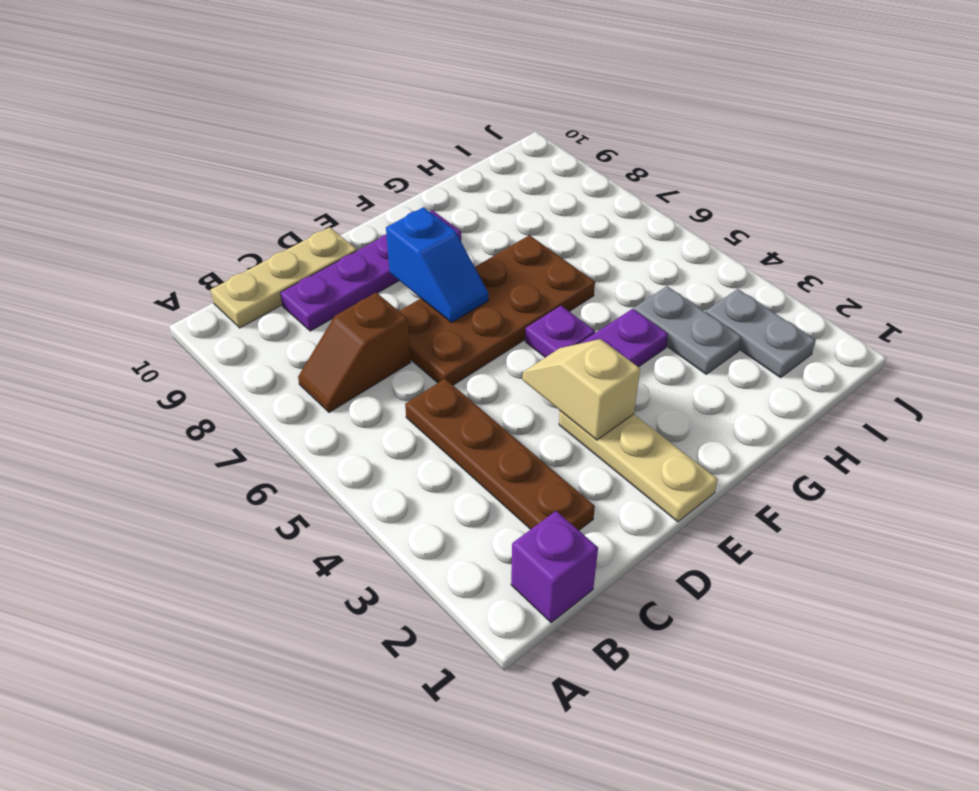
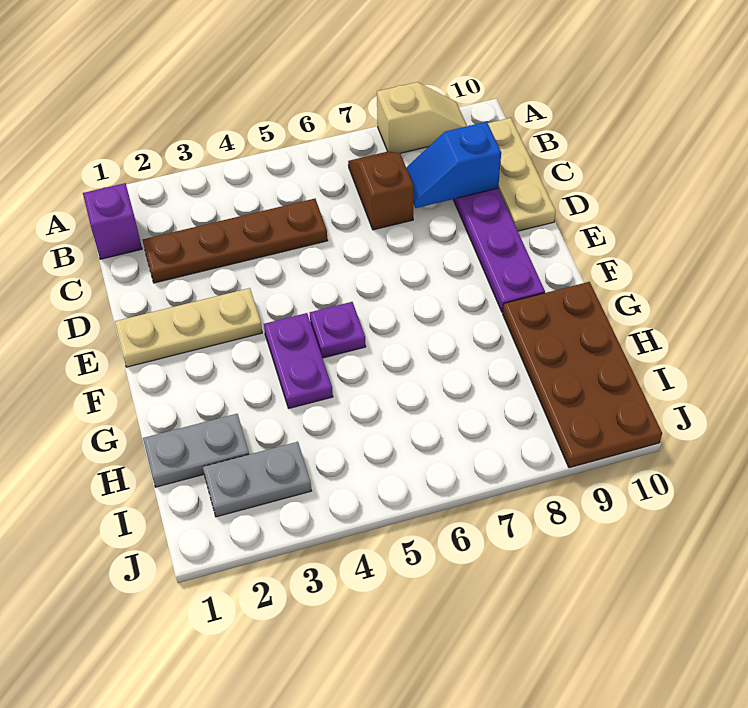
brown plate D6:G7 level 1 -> brown plate G9:J10 level 1
tan slope E3:E4 level 2 top 3 -> tan slope A8:A9 level 1 top 8
blue slope E7:E8 level 2 top 8 -> blue slope C8:C9 level 2 top 9
grey plate H3:H4 level 1 -> grey plate H1:H2 level 1

